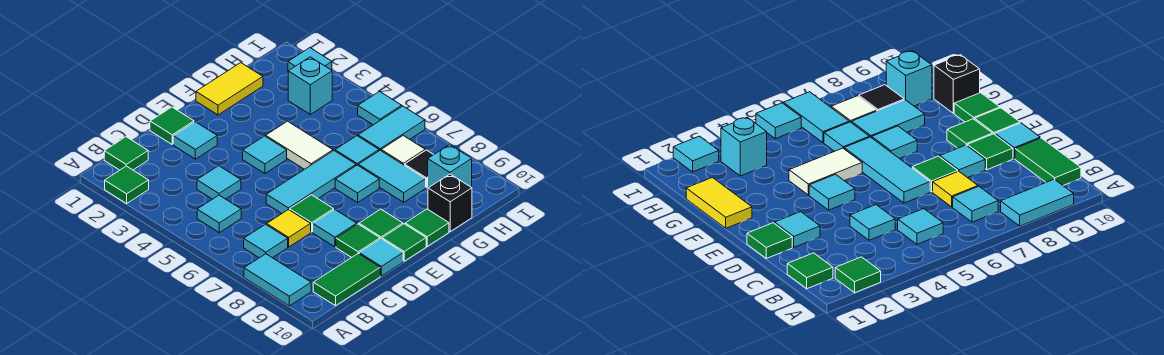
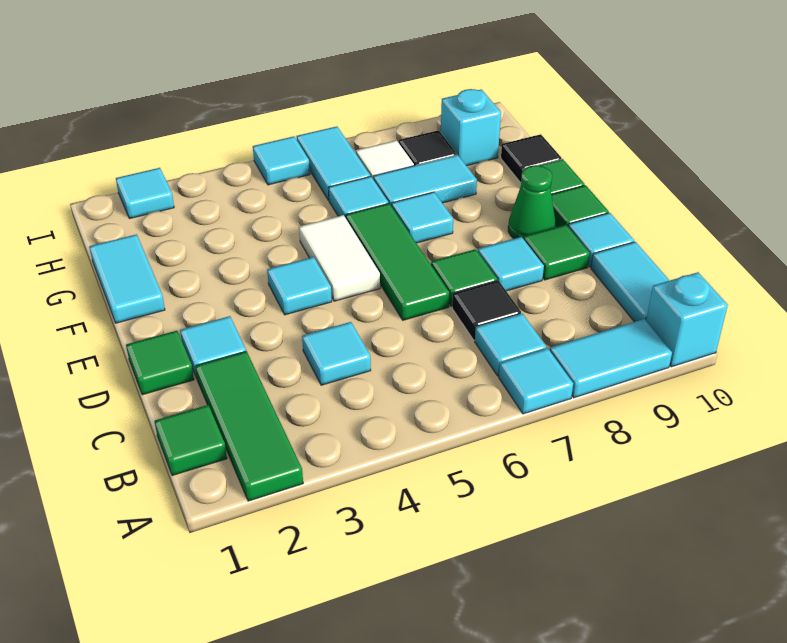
green tile A2 level 1 -> green tile A2:C2 level 1
cyan tile B5 level 1 -> cyan tile A7 level 1
green tile B10:C10 level 1 -> cyan tile B10:C10 level 1
yellow tile C7 level 1 -> black tile C7 level 1
cyan tile D6:F6 level 1 -> green tile D6:F6 level 1
green tile E9 level 1 -> green cone E9 level 1
yellow tile F1:G1 level 1 -> cyan tile F1:G1 level 1
white tile F4:F5 level 1 -> white tile E5:F5 level 1
black brick G10 level 1 -> black tile G10 level 1
cyan brick H3 level 1 -> cyan brick A10 level 1

